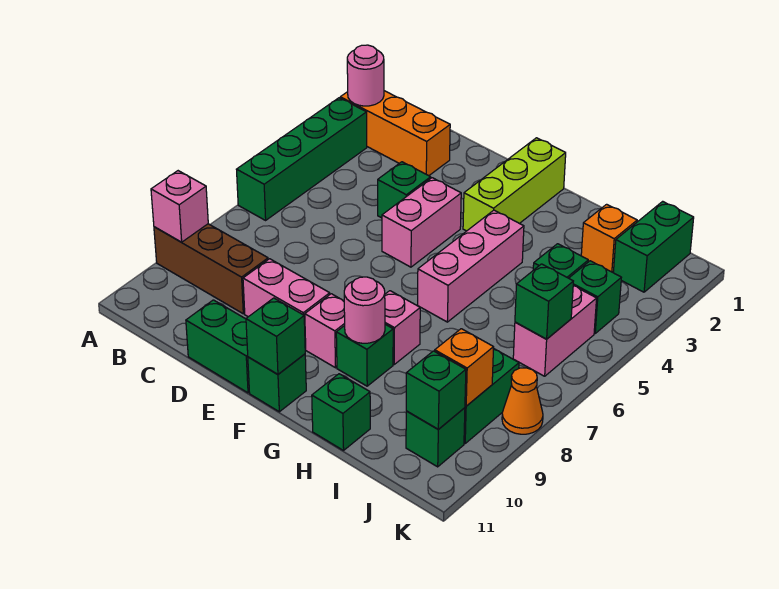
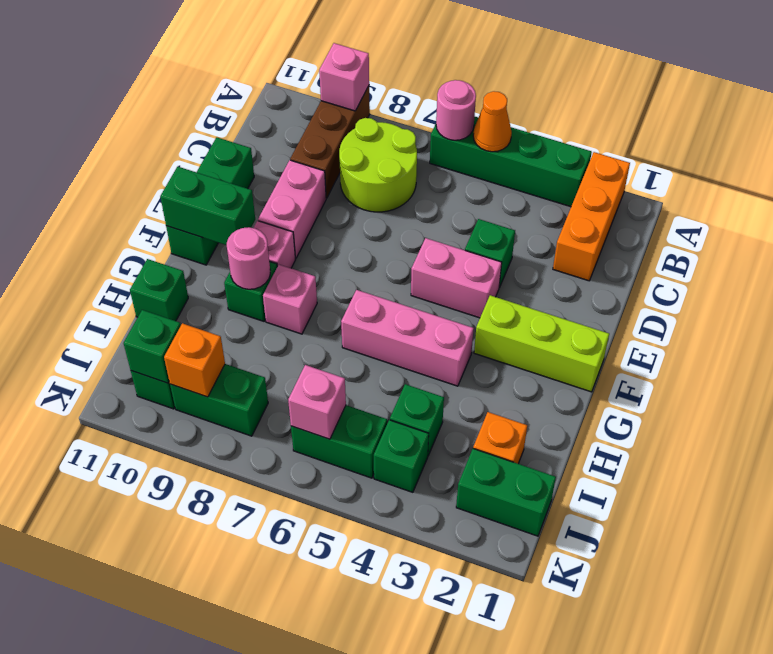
pink round brick A2 level 2 -> pink round brick A6 level 2
none -> lime round brick B7:C8 level 1
green brick F11 level 2 -> green brick F10:F11 level 2
pink brick J5:J6 level 1 -> green brick J5:J6 level 1
green brick J6 level 2 -> pink brick J6 level 2
orange cone K8 level 1 -> orange cone A5 level 2

